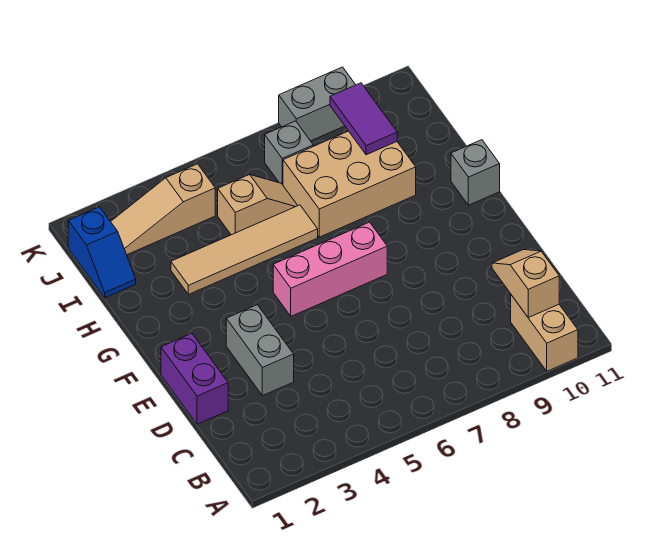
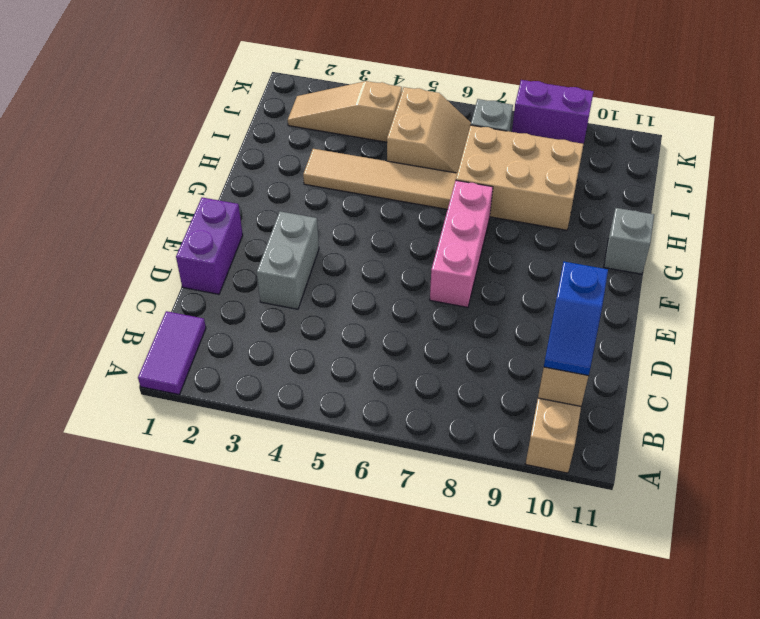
pink brick F5:F7 level 1 -> pink brick E7:G7 level 1
blue slope I1:J1 level 1 top J -> blue slope B10:C10 level 3 top C
tan slope I5:I6 level 1 top 5 -> tan slope I5:J6 level 1 top 5
purple tile I9:J9 level 2 -> purple tile A1:B1 level 1
grey brick K8:K9 level 1 -> purple brick K8:K9 level 1

